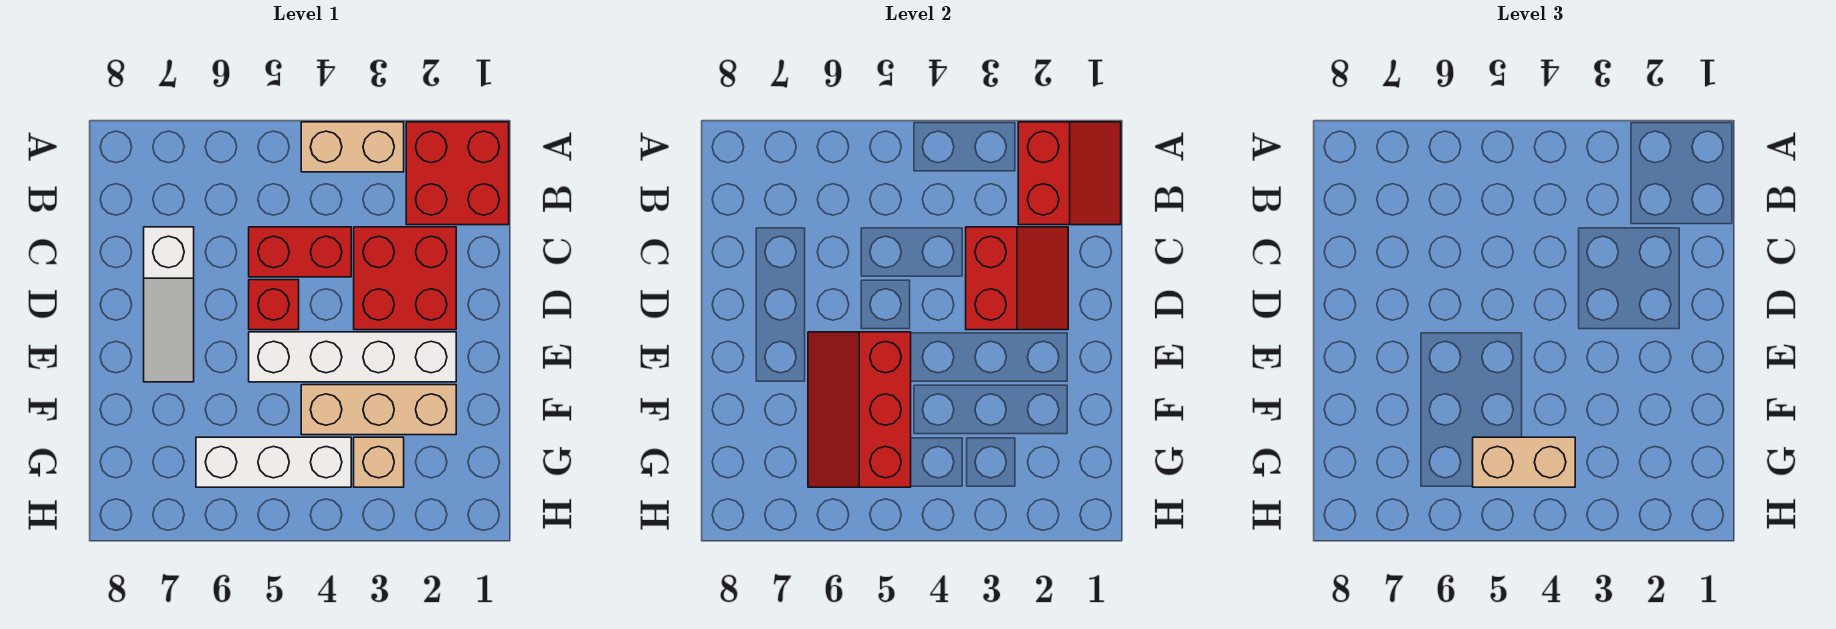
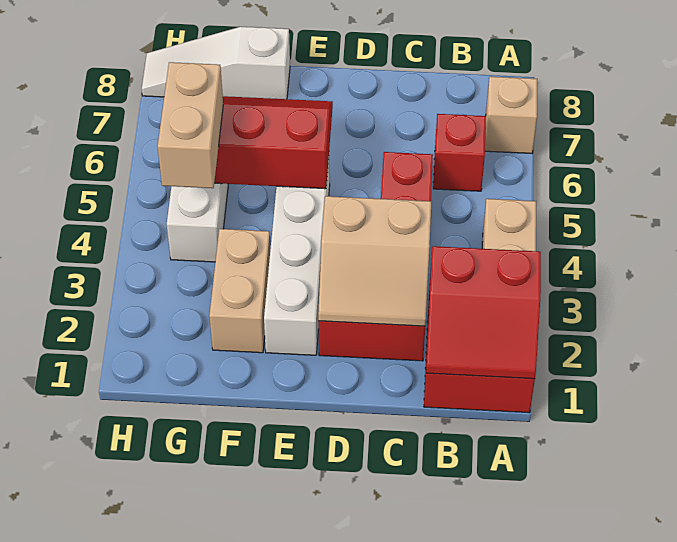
red slope C2:D3 level 2 top 3 -> tan slope C2:D3 level 2 top 3
white slope C7:E7 level 1 top C -> white slope F8:H8 level 1 top F
red brick D5 level 1 -> red brick B6 level 1
tan brick F2:F4 level 1 -> tan brick F2:F3 level 1
tan brick G3 level 1 -> tan brick A7 level 1

